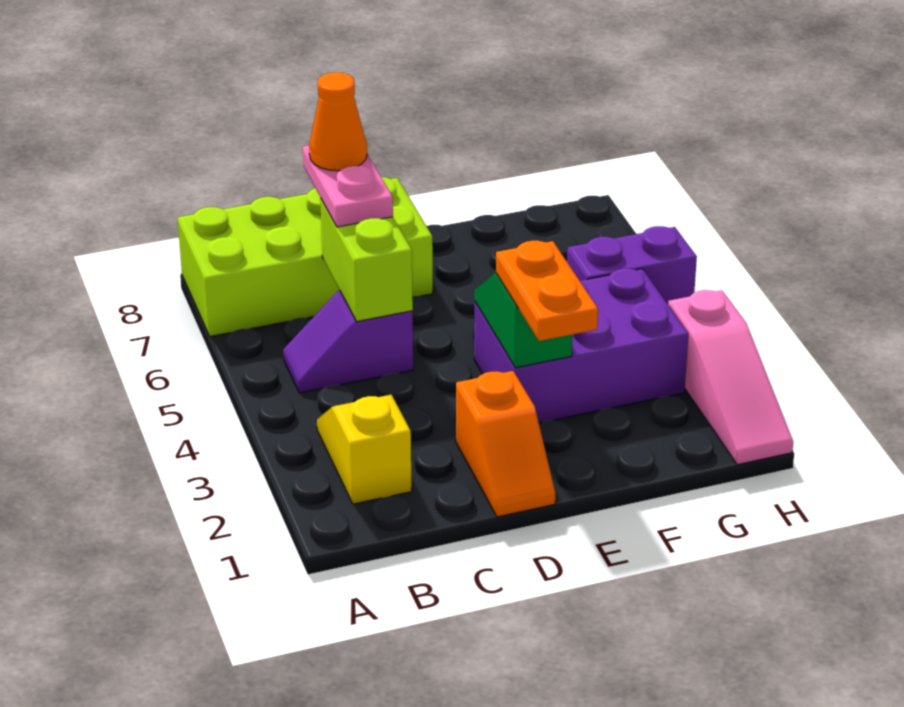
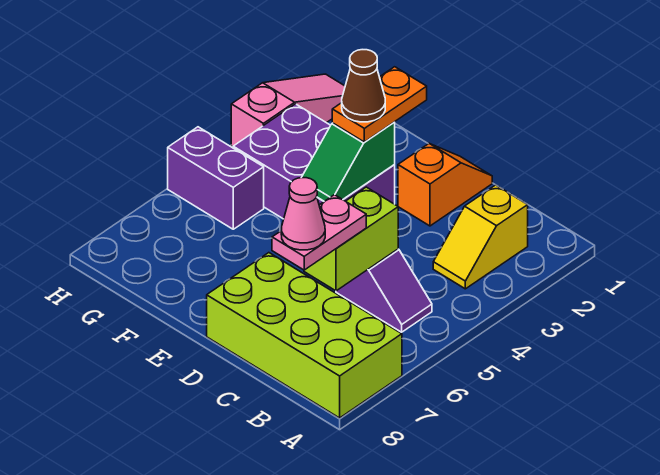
orange cone C7 level 4 -> pink cone C7 level 4
none -> brown cone E3 level 4

